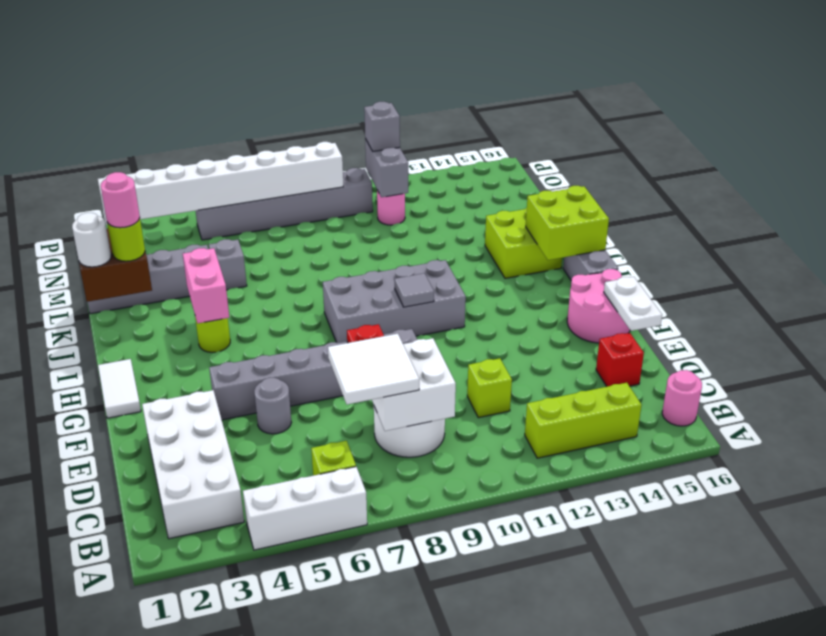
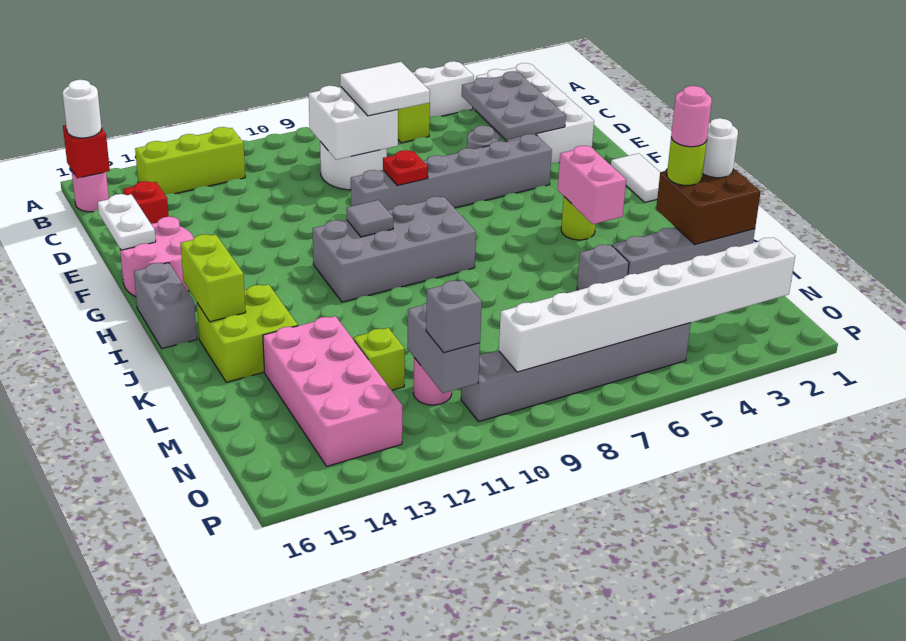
none -> red brick B16 level 2
none -> white round brick B16 level 3
none -> grey plate C3:E4 level 2
lime brick D11 level 1 -> lime brick M12 level 1
lime brick I15:J16 level 2 -> lime brick I15:J15 level 2
none -> pink brick L13:O14 level 1

